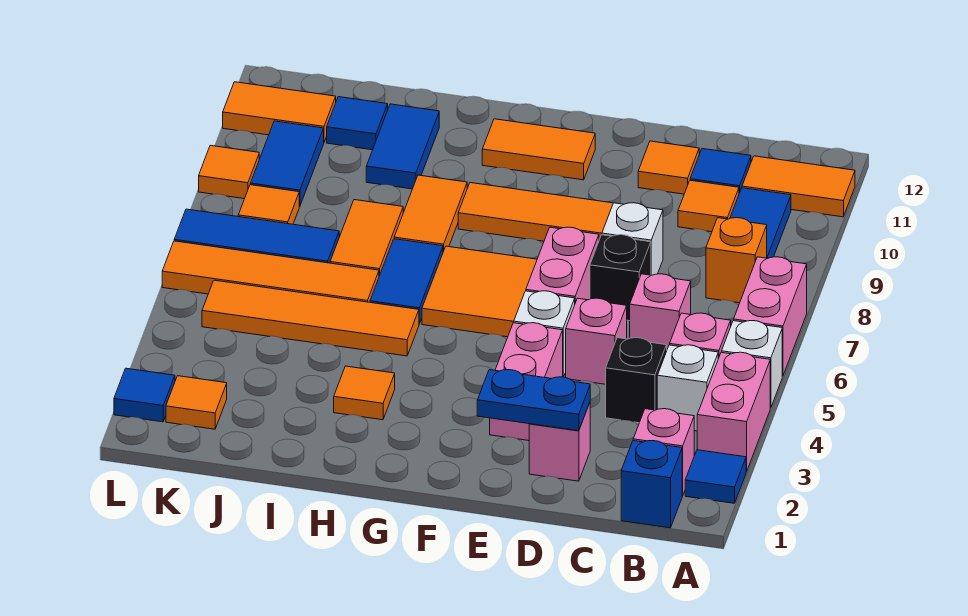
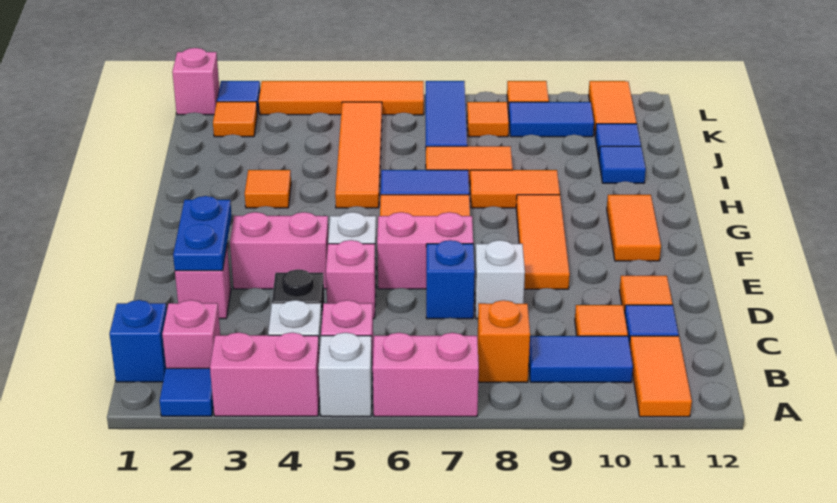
pink brick C6 level 1 -> pink brick L1 level 1
black brick D7 level 1 -> blue brick D7 level 1
orange tile I6:L6 level 1 -> orange tile L3:L6 level 1
blue tile I10:I11 level 1 -> blue tile I11 level 1

